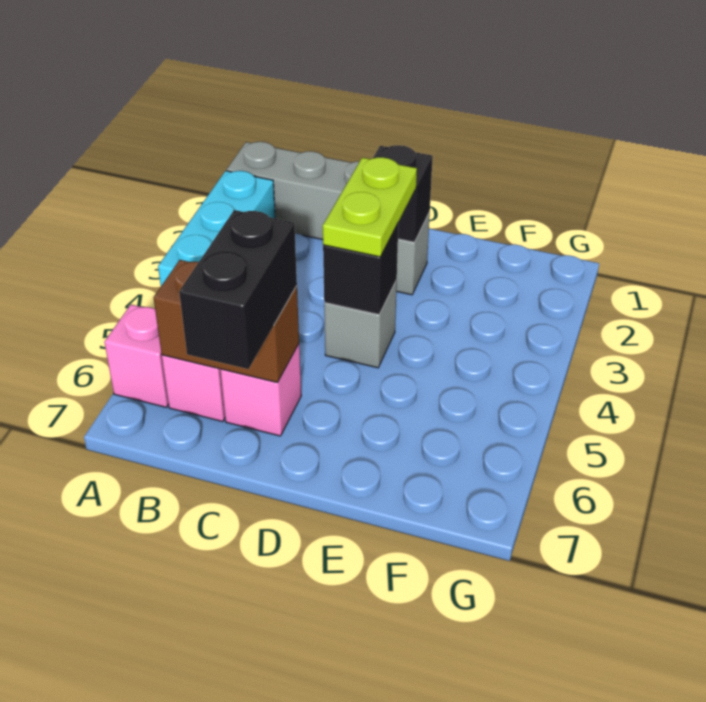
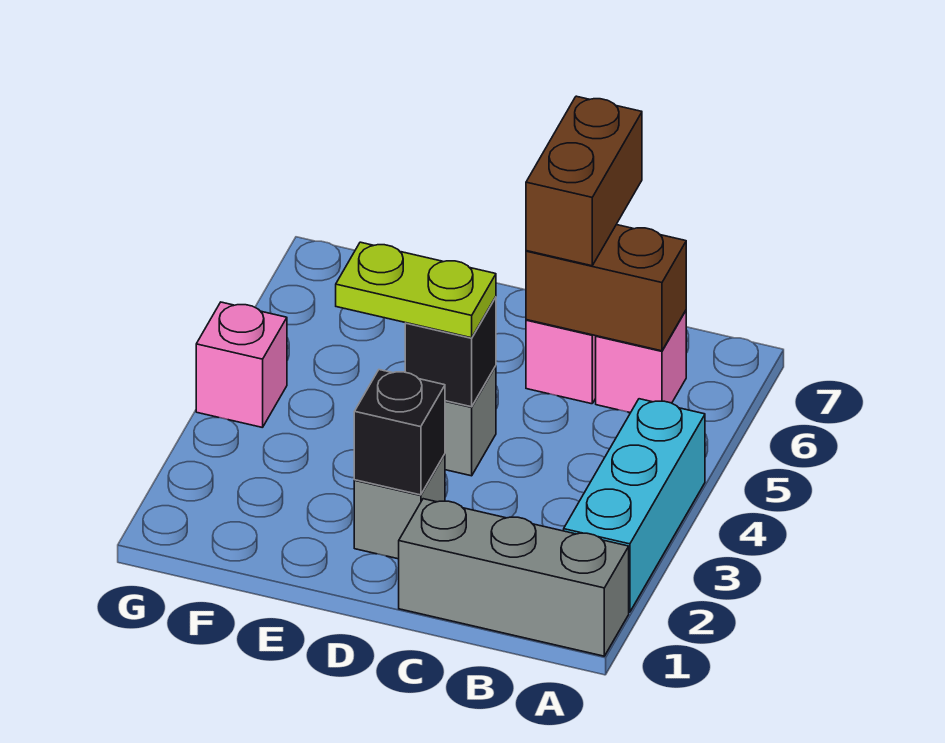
pink brick A6 level 1 -> pink brick G4 level 1
black brick C6:C7 level 3 -> brown brick C6:C7 level 3
lime plate D3:D4 level 3 -> lime plate D4:E4 level 3

